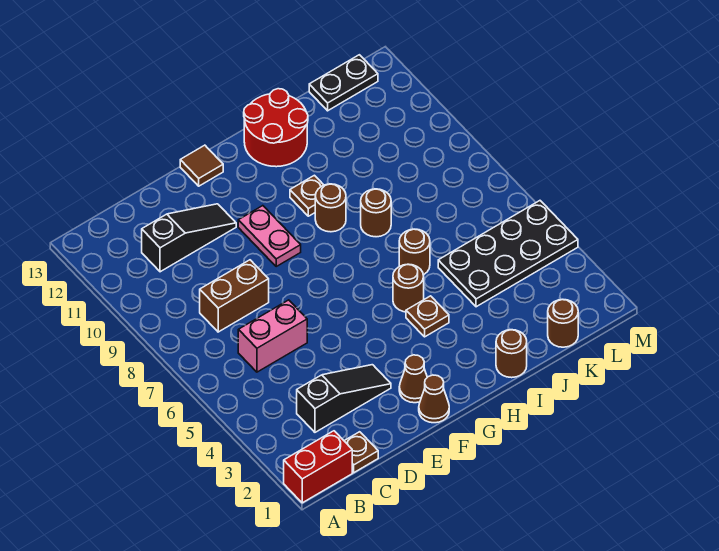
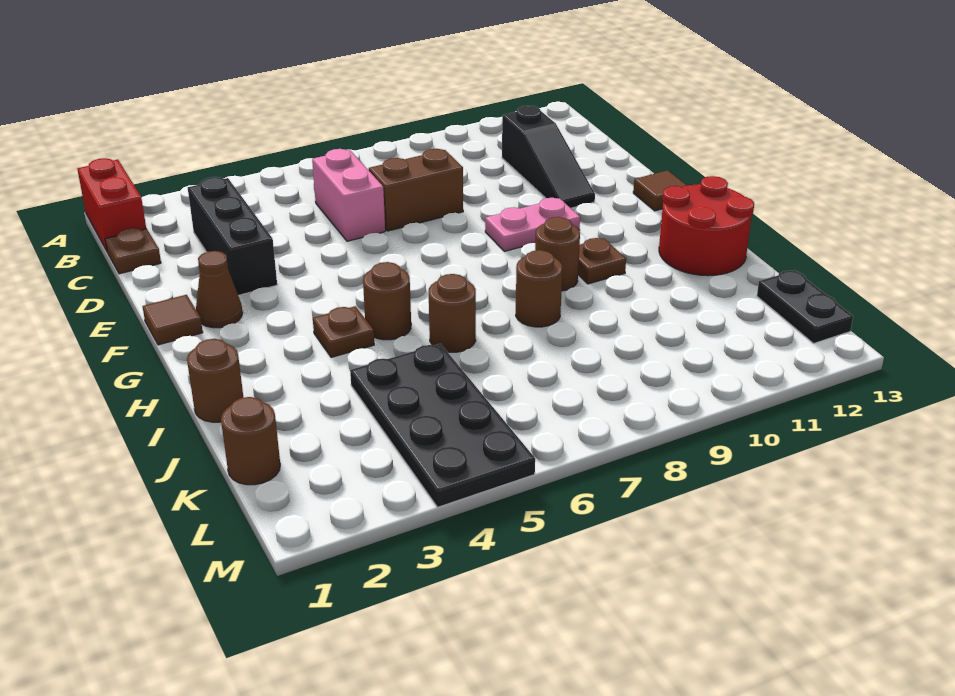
black slope C3:E3 level 1 top C -> black brick C3:E3 level 1
brown brick C8:D8 level 1 -> brown brick D7:D8 level 1
brown cone F1 level 1 -> brown tile F1 level 1

